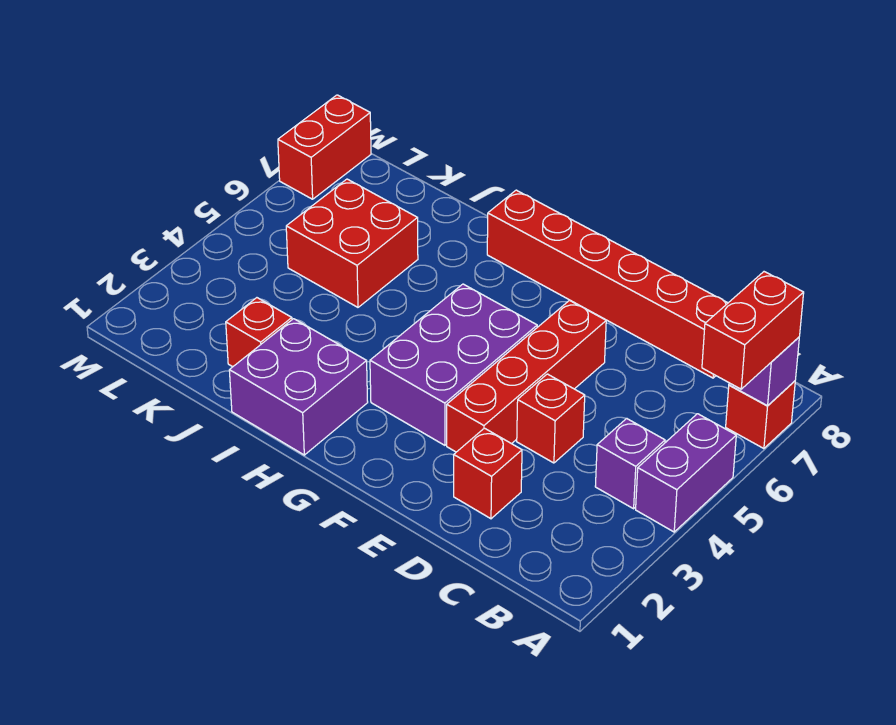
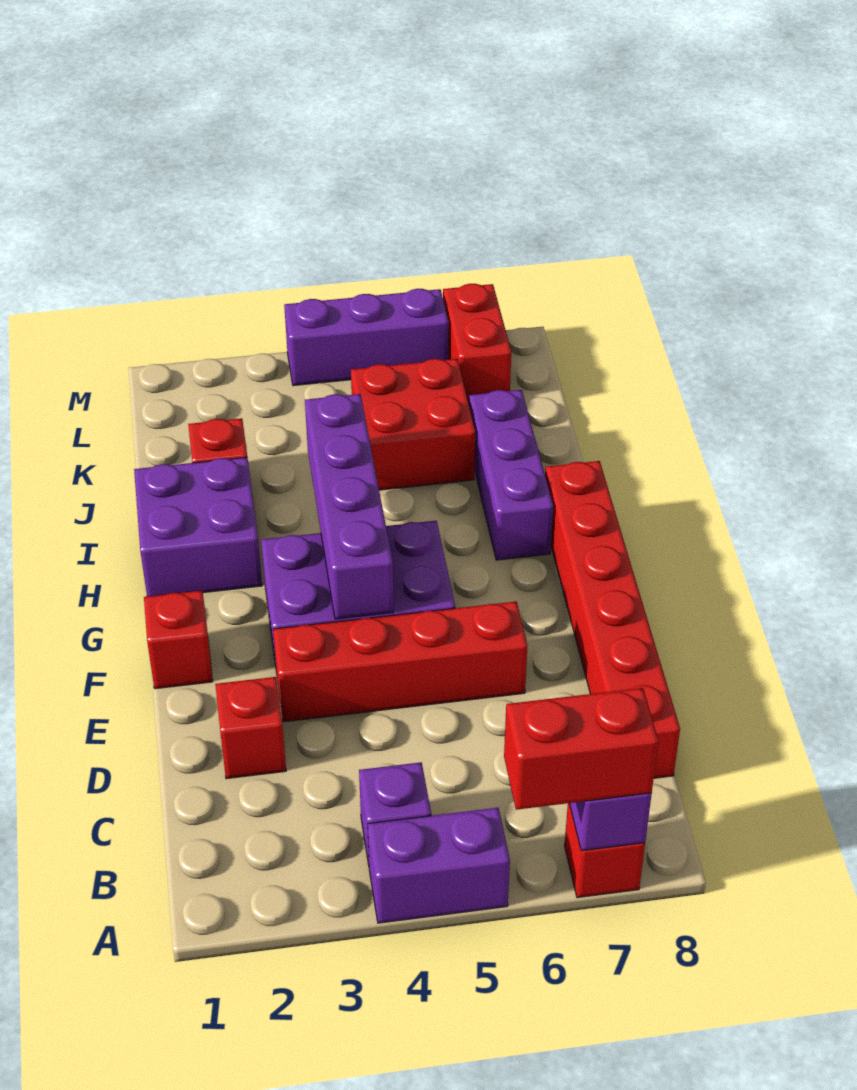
red brick D4 level 1 -> red brick F1 level 1
none -> purple brick F4:I4 level 2
none -> purple brick H7:J7 level 1
none -> purple brick M4:M6 level 1
red brick M7:M8 level 1 -> red brick L7:M7 level 1

